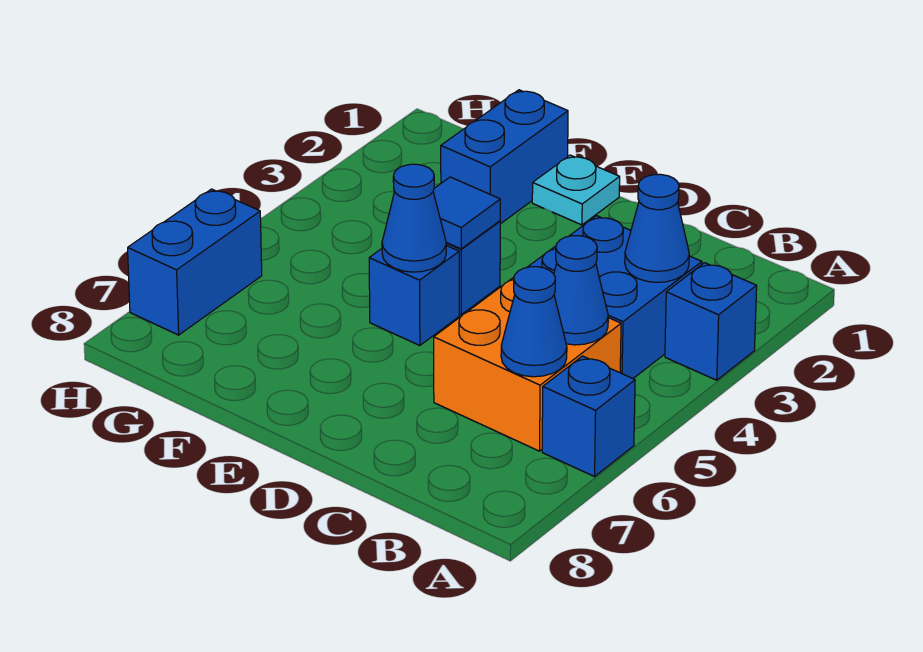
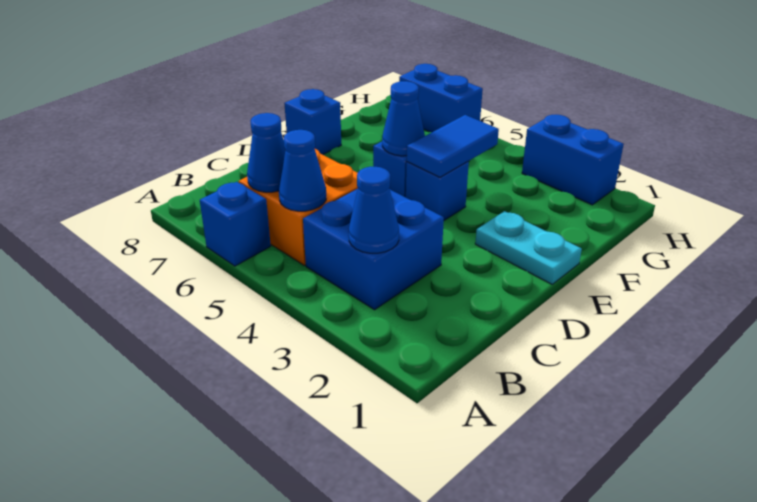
blue brick A3 level 1 -> blue brick E8 level 1
cyan plate E1 level 1 -> cyan plate E1:E2 level 1
blue tile E4 level 2 -> blue tile E4:F4 level 2
blue brick F1:F2 level 1 -> blue brick H2:H3 level 1

